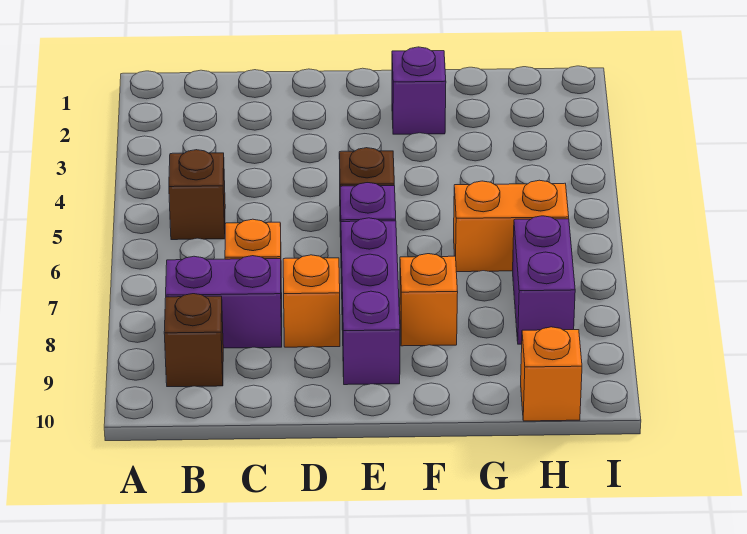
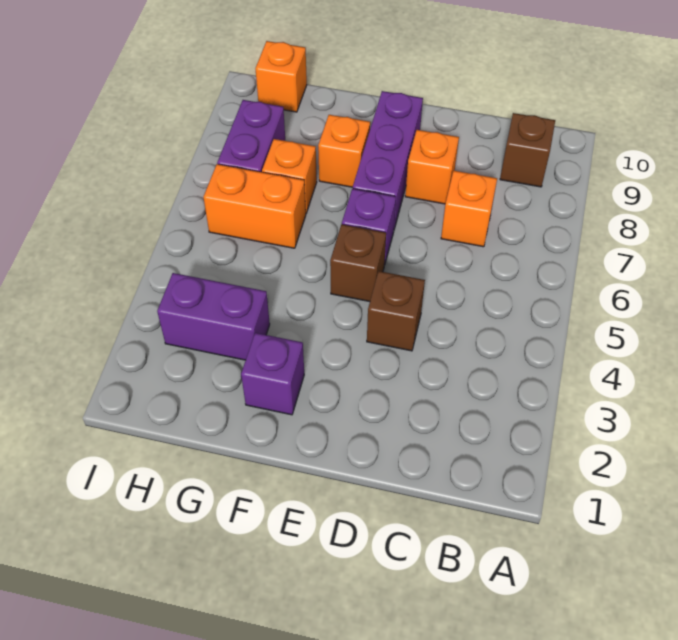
brown brick B5 level 1 -> brown brick D4 level 1
purple brick B8:C8 level 1 -> purple brick G3:H3 level 1
none -> orange brick G7 level 1

